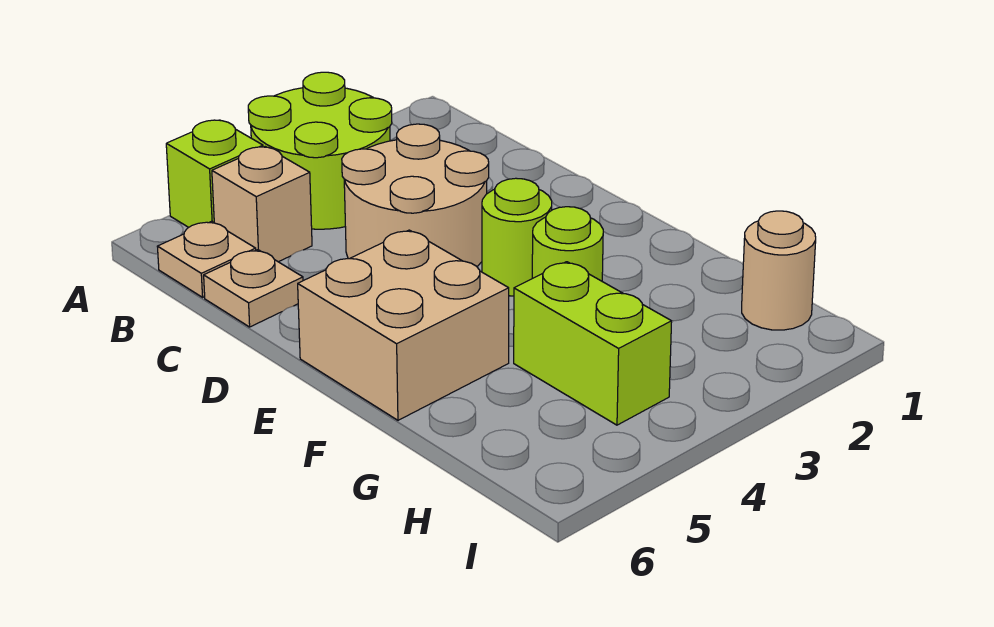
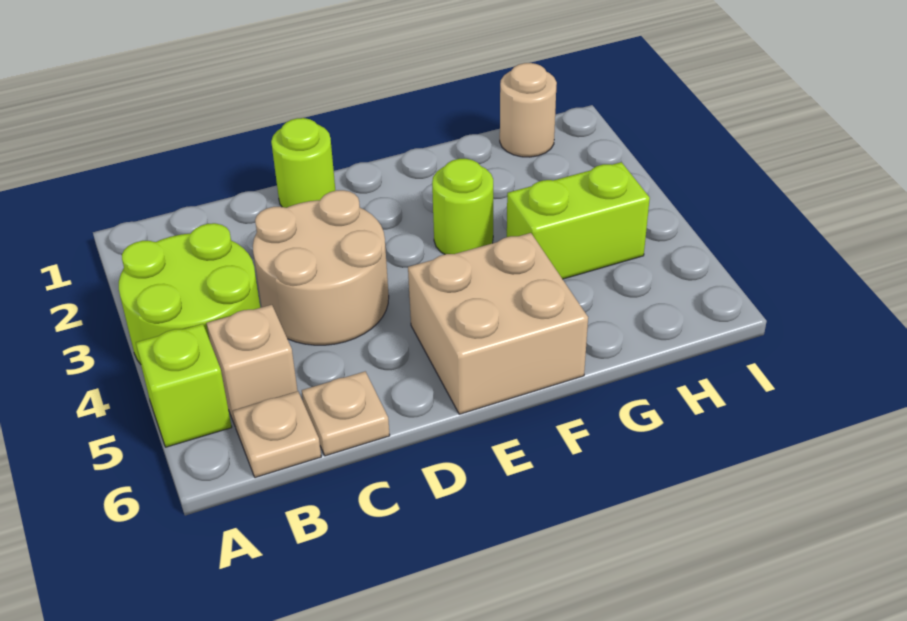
lime round brick E3 level 1 -> lime round brick D1 level 1

